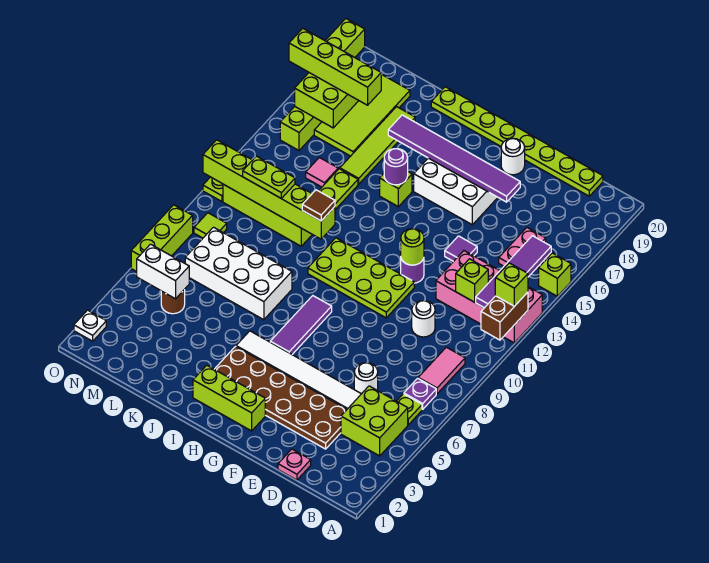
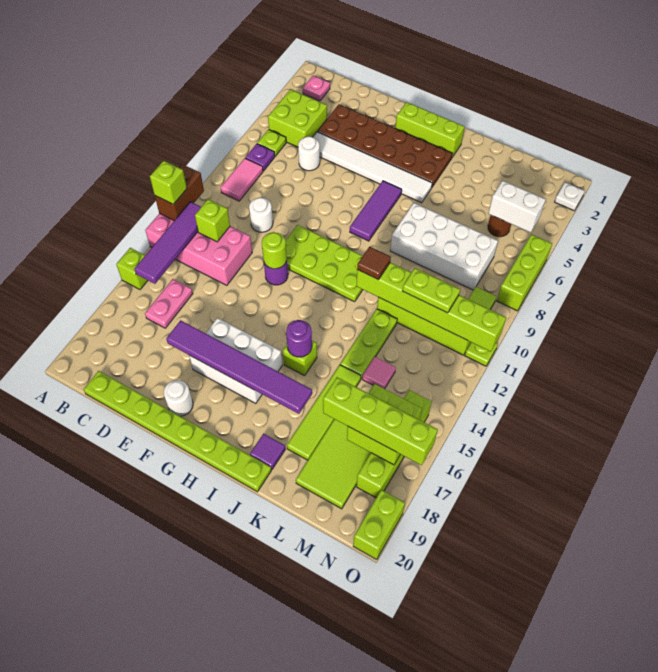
pink plate D1 level 1 -> pink plate B2 level 1
purple tile E14 level 1 -> purple tile J19 level 1

